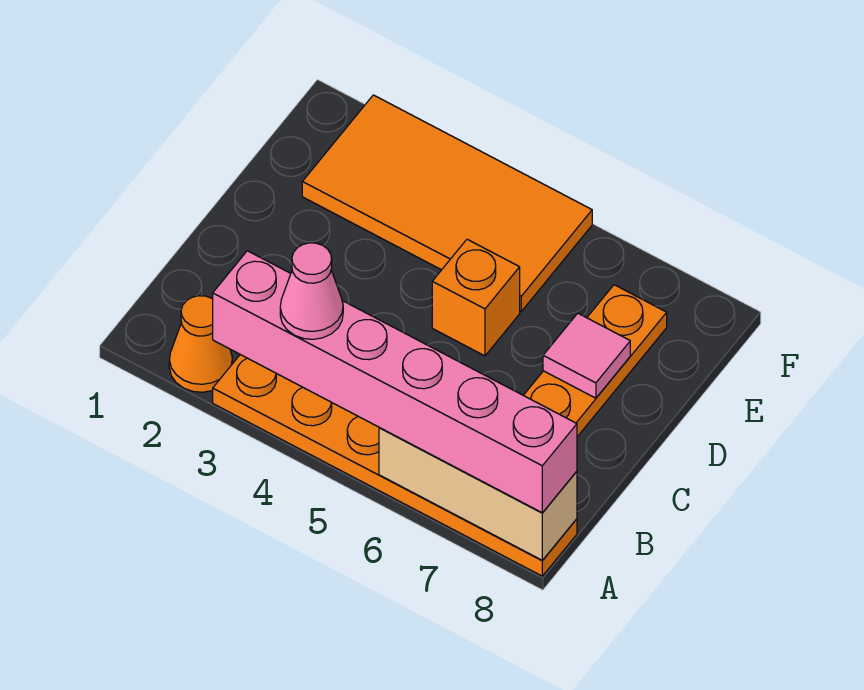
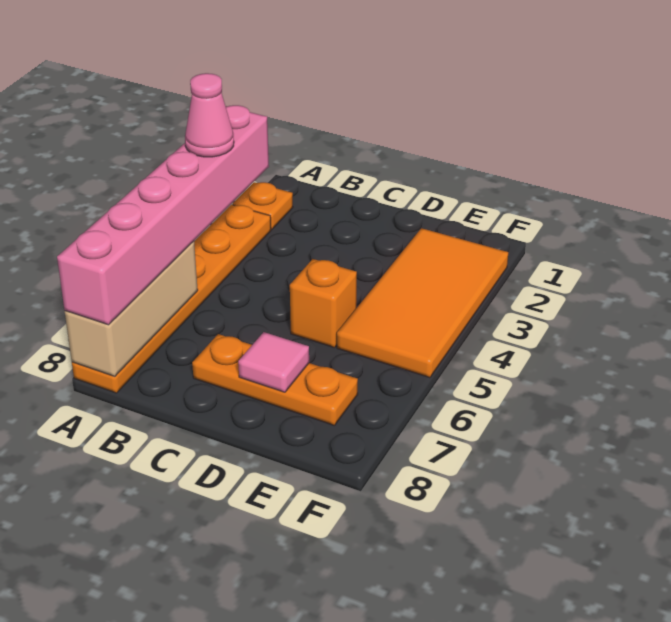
orange cone A2 level 1 -> orange plate A2 level 1

